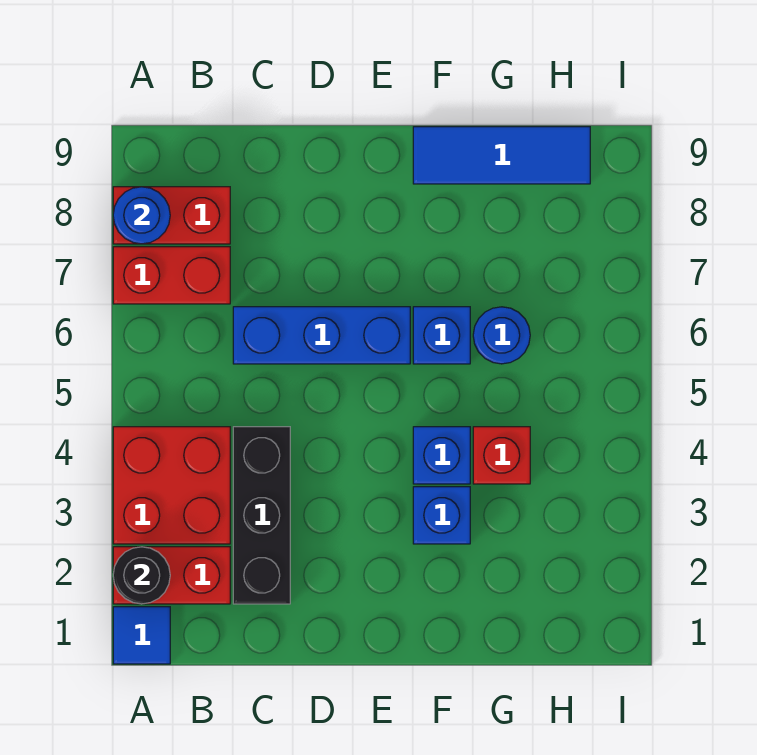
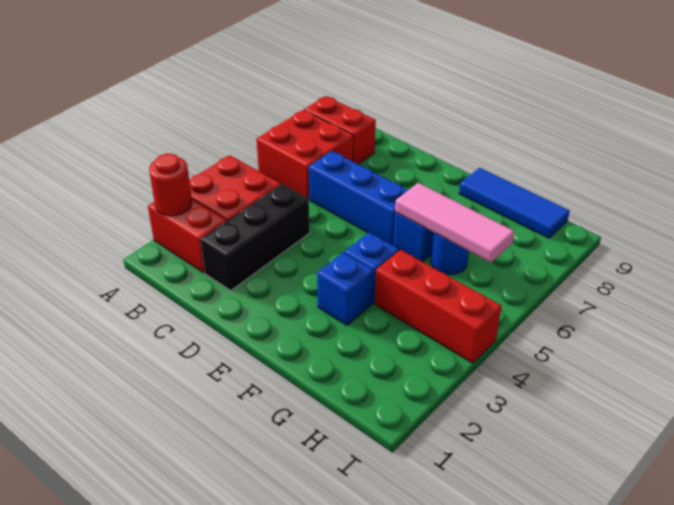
blue tile A1 level 1 -> none
black round brick A2 level 2 -> red round brick A2 level 2
red brick A7:B7 level 1 -> red brick A6:B7 level 1
blue round brick A8 level 2 -> none
none -> pink tile F6:H6 level 2
red brick G4 level 1 -> red brick G4:I4 level 1

